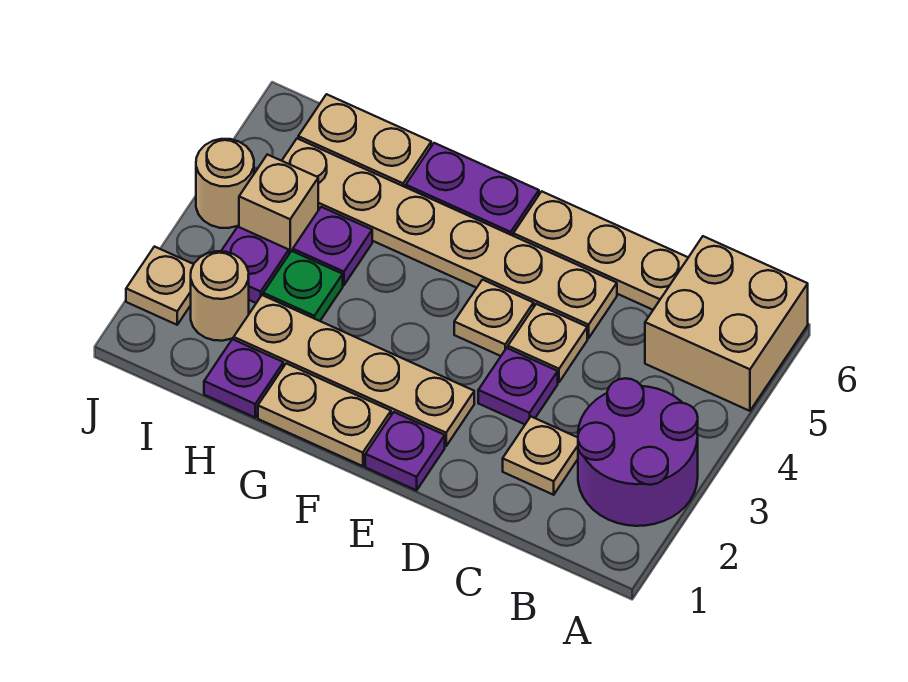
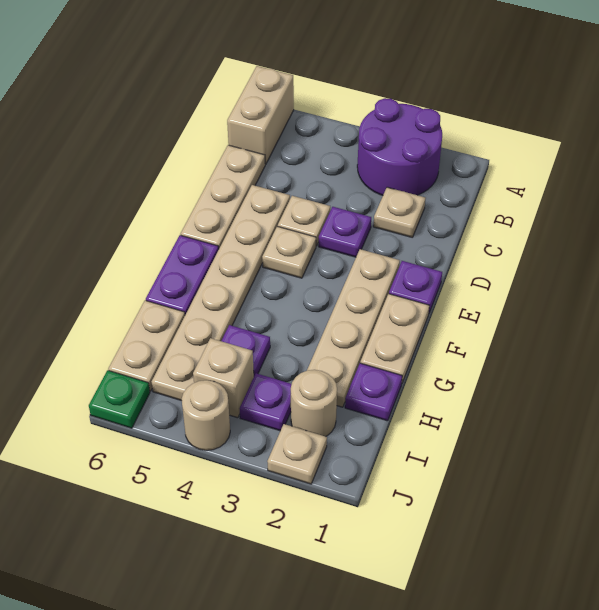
tan brick A5:B6 level 1 -> tan brick A6:B6 level 1
green plate H3 level 1 -> green plate J6 level 1

